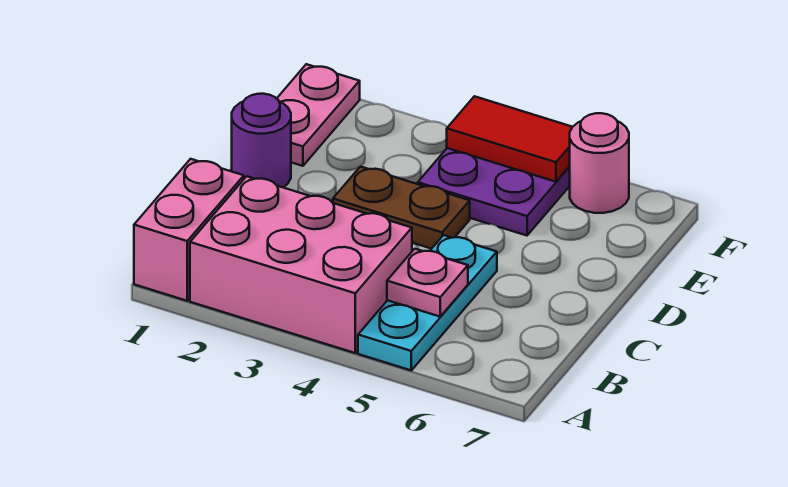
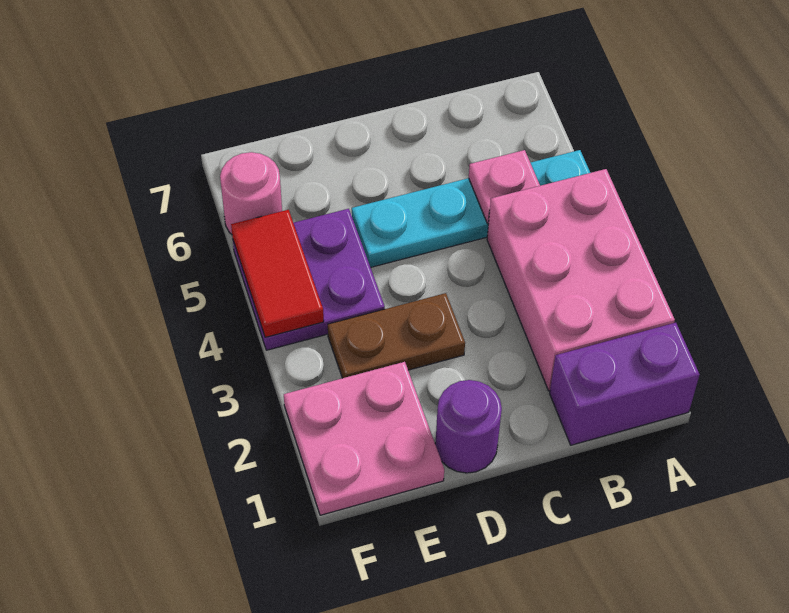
pink brick A1:B1 level 1 -> purple brick A1:B1 level 1
cyan plate A5:C5 level 1 -> cyan plate A5:D5 level 1
brown plate D3:D4 level 1 -> brown plate D3:E3 level 1
pink plate E1:F1 level 1 -> pink plate E1:F2 level 1

